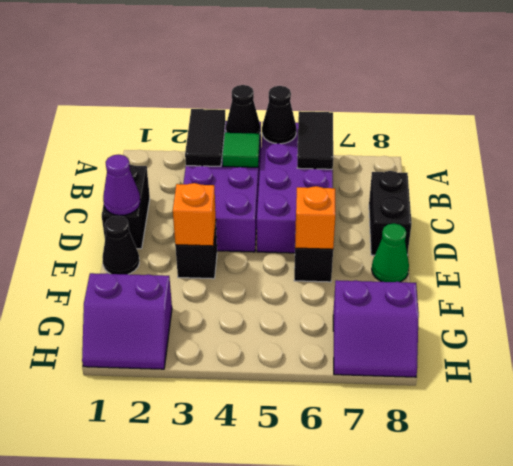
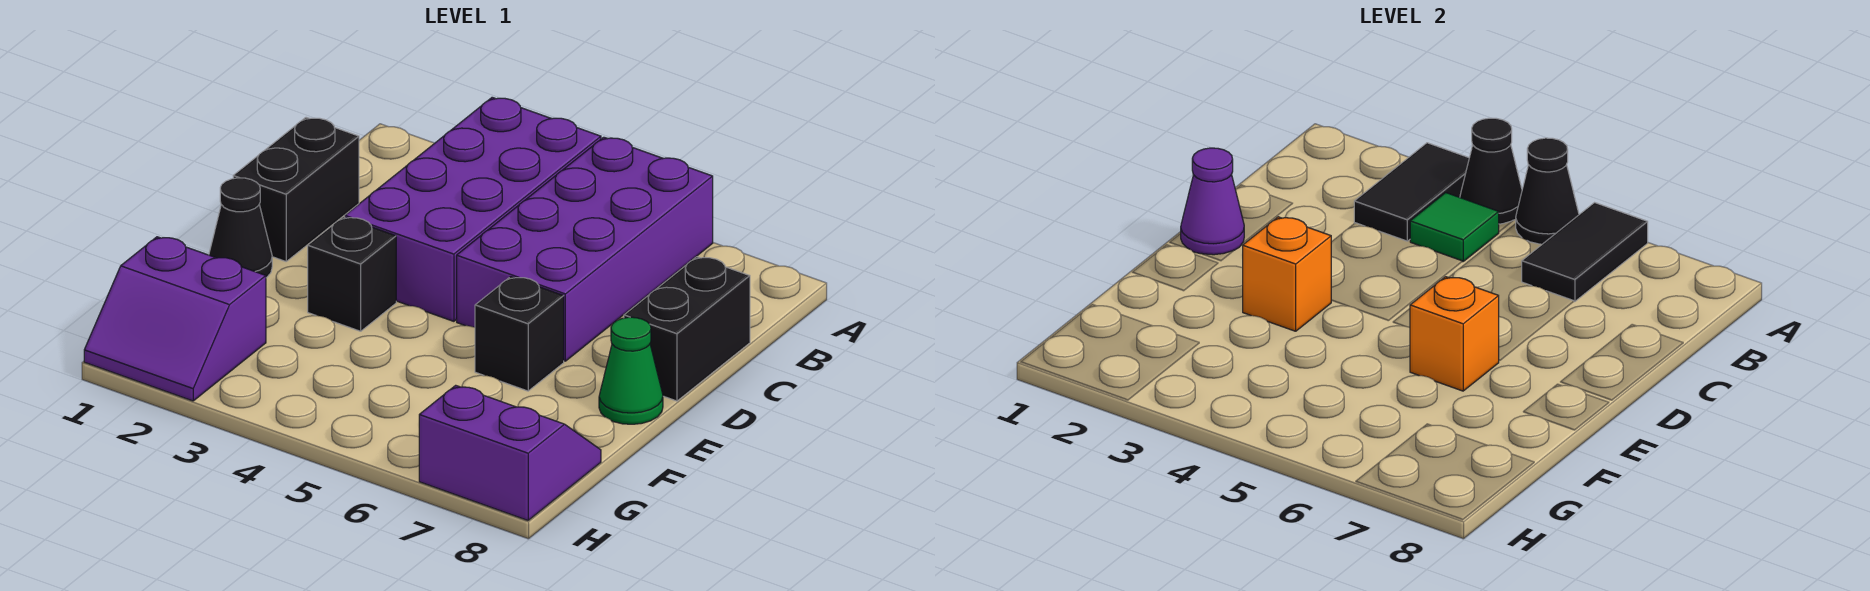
purple slope G7:H8 level 1 top G -> purple slope G7:H8 level 1 top H

